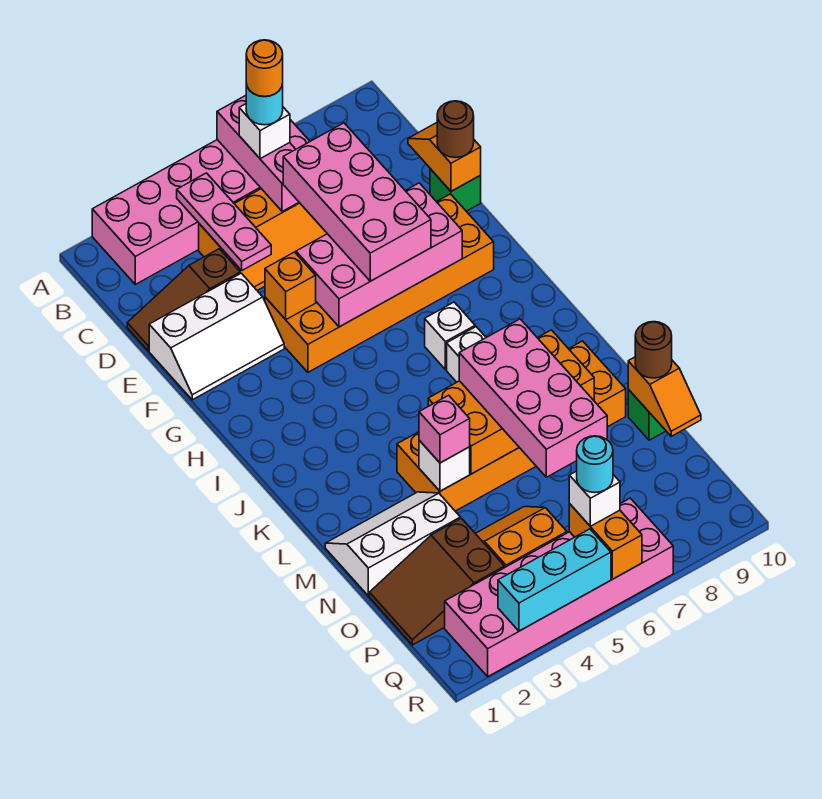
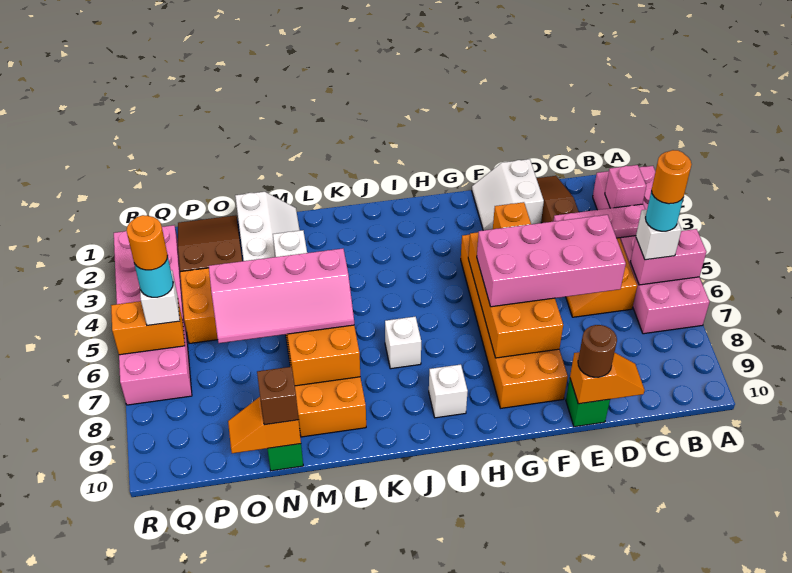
pink brick A6:C6 level 2 -> pink brick A6:B6 level 2
white slope E1:F3 level 1 top E -> white slope E1:F2 level 1 top E
pink brick F5:G8 level 2 -> orange brick F5:G8 level 2
white brick I7 level 1 -> white brick I9 level 1
pink brick L6:O7 level 3 -> pink slope L6:O7 level 3 top 6
pink brick M4 level 3 -> pink brick B3 level 2
brown round brick N10 level 3 -> brown brick N10 level 3
none -> orange round brick Q6 level 5
cyan brick R3:R5 level 2 -> none

